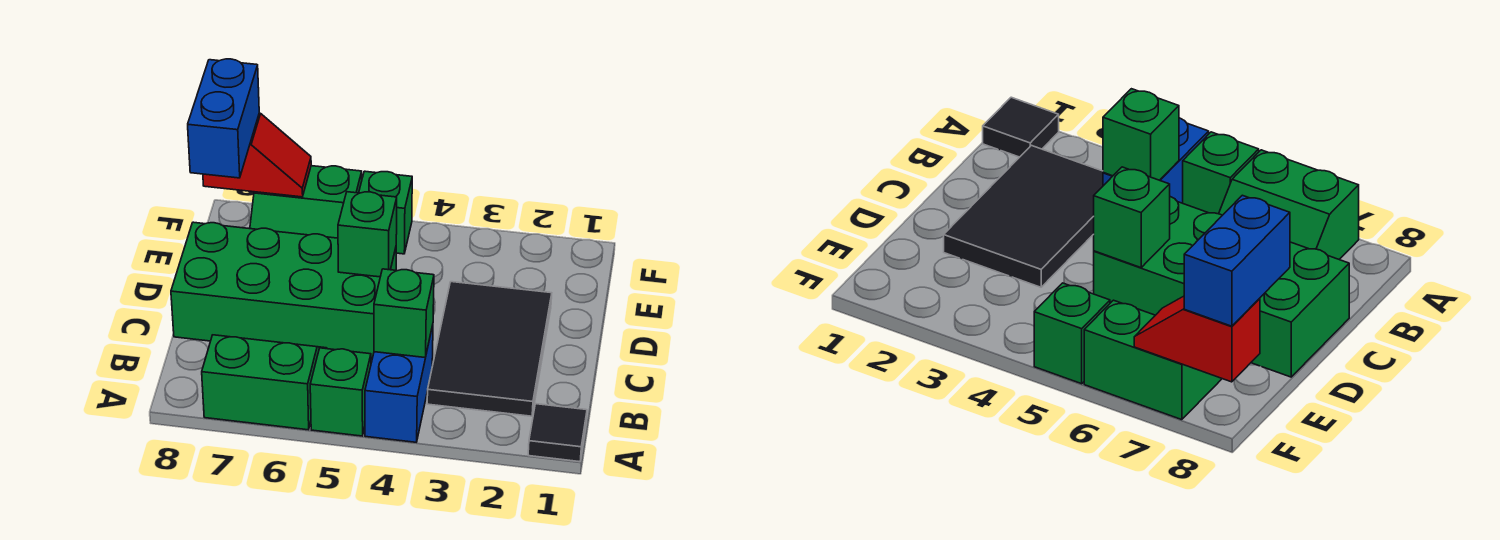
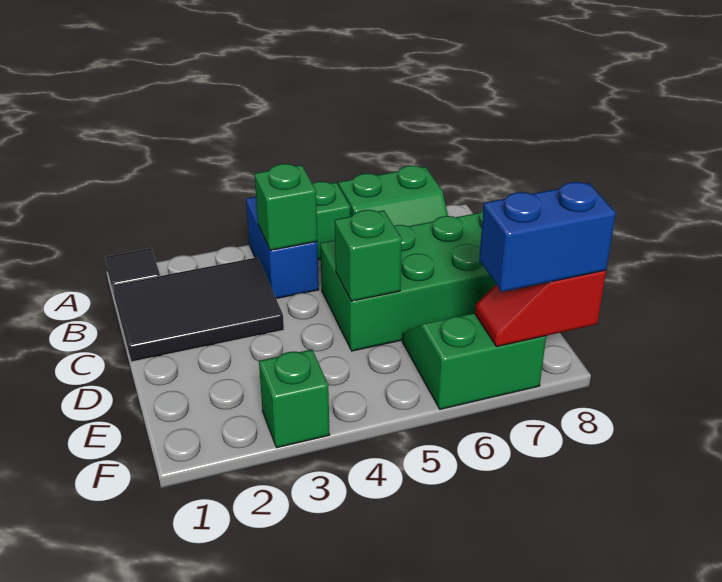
black tile B2:D3 level 1 -> black tile B1:C3 level 1
blue brick E8:F8 level 3 -> blue brick F7:F8 level 3
green brick F5 level 1 -> green brick F3 level 1

